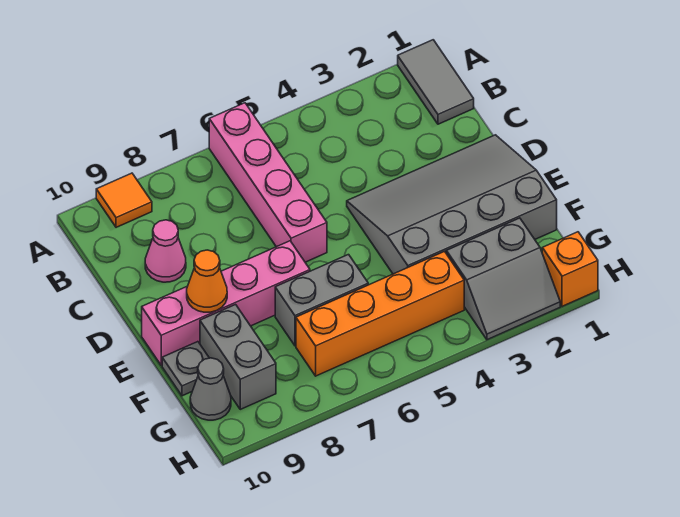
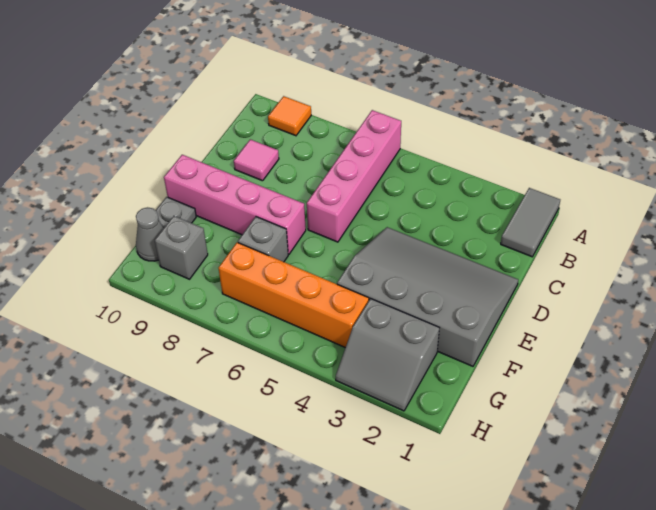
pink cone C9 level 1 -> pink tile C9 level 1
orange cone E9 level 2 -> none
grey brick F6:F7 level 1 -> grey brick F7 level 1
grey brick F9:G9 level 1 -> grey brick G9 level 1
orange brick H1 level 1 -> none

